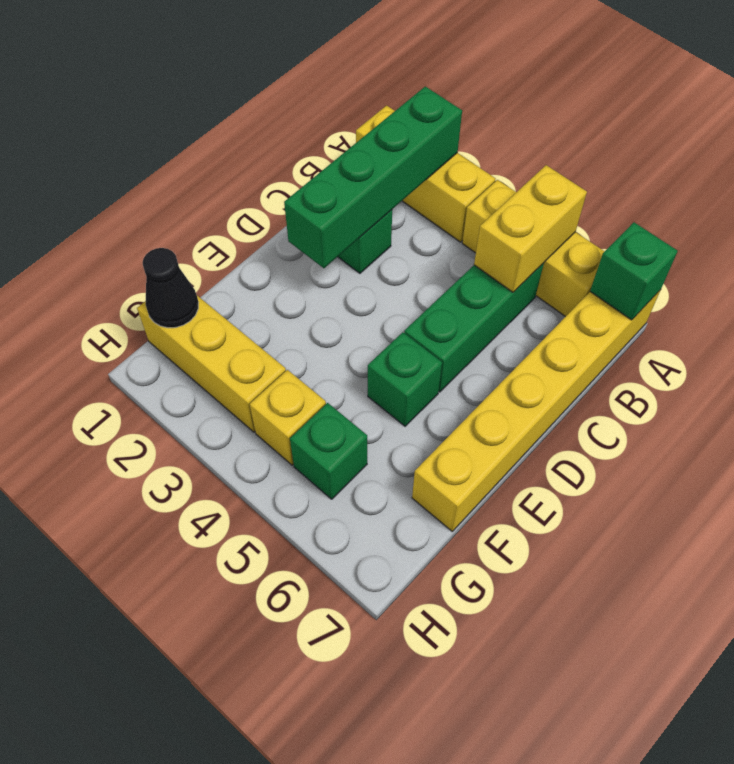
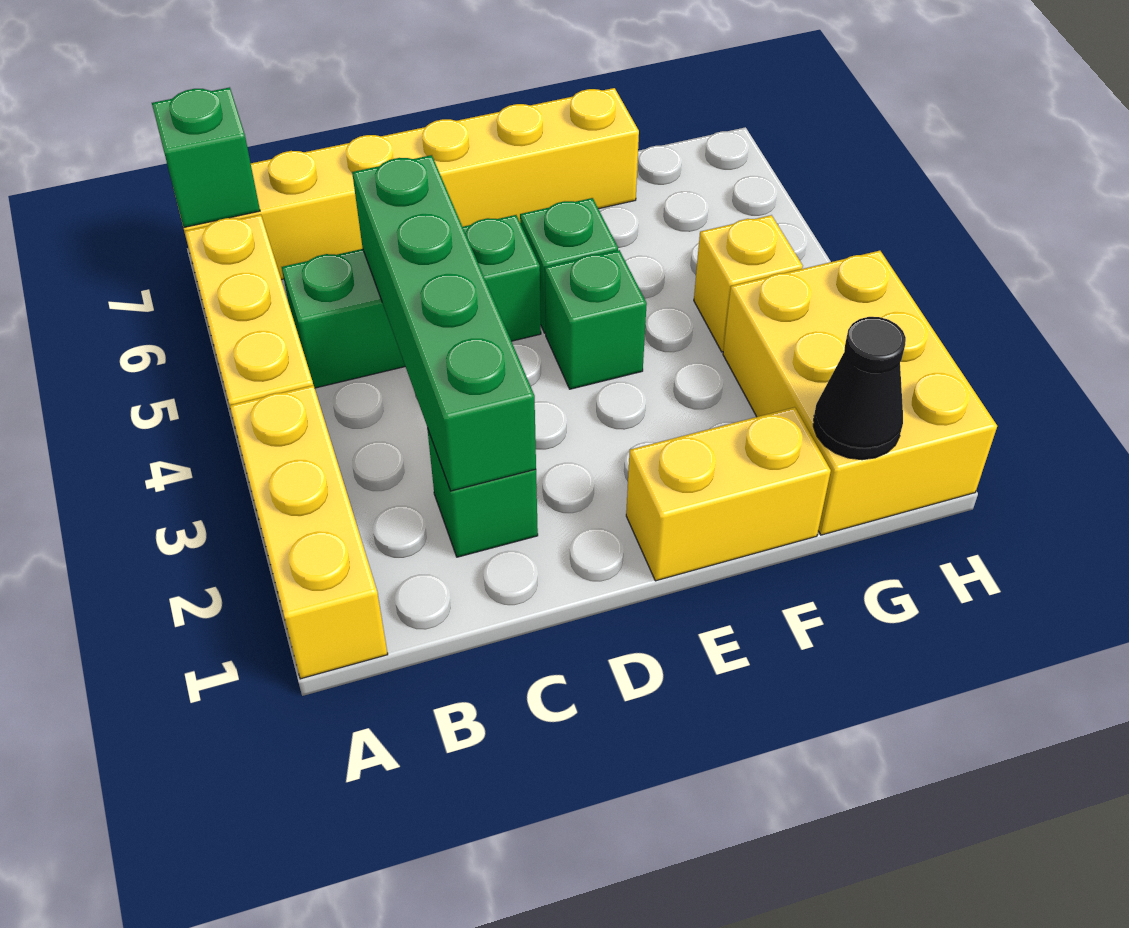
green brick A2:D2 level 2 -> green brick C2:C5 level 2
yellow brick A5:B5 level 2 -> yellow brick E1:F1 level 1
yellow brick G1:G3 level 1 -> yellow brick G1:H3 level 1
green brick G5 level 1 -> green brick E4 level 1

